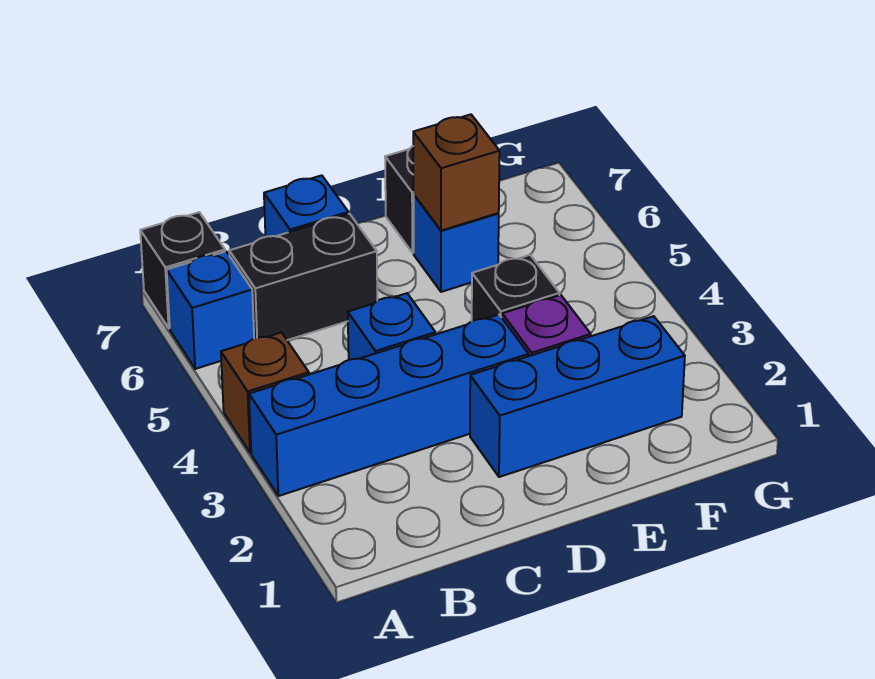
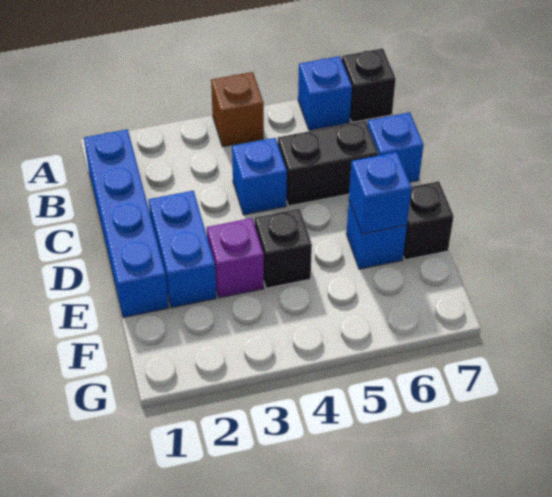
blue brick A3:D3 level 1 -> blue brick B1:E1 level 1
black brick B6:C6 level 1 -> black brick C5:C6 level 1
blue brick D2:F2 level 1 -> blue brick D2:E2 level 1
brown brick E6 level 2 -> blue brick E6 level 2

